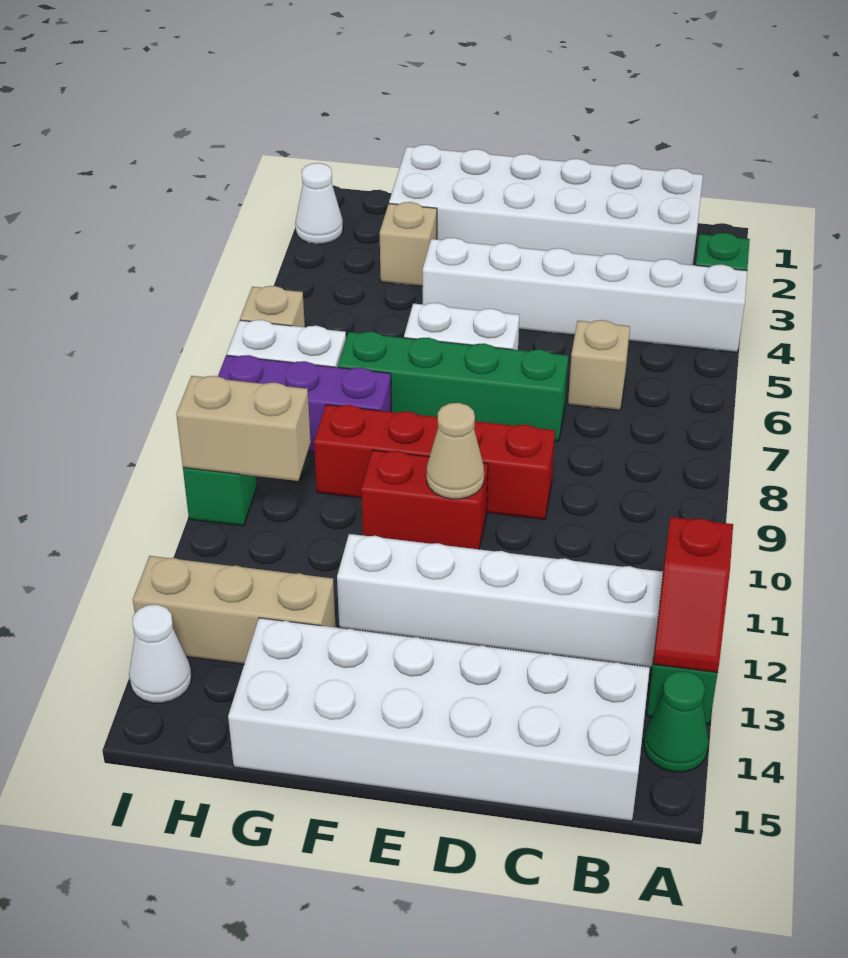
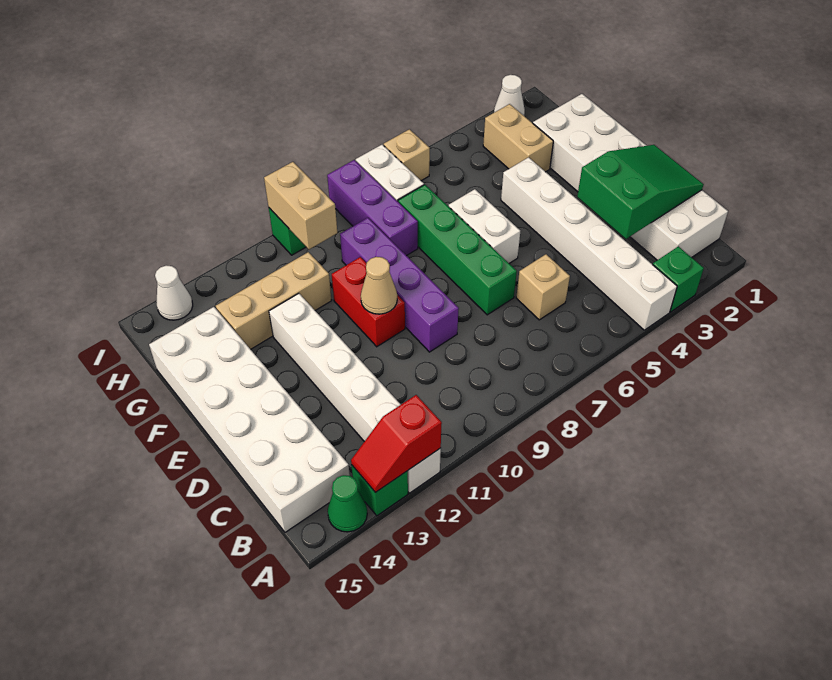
none -> green slope C1:D3 level 2 top 3
red brick D9:G9 level 1 -> purple brick D9:G9 level 1
tan brick G3 level 1 -> tan brick G3:H3 level 1
tan brick G13:I13 level 1 -> tan brick G11:G13 level 1

